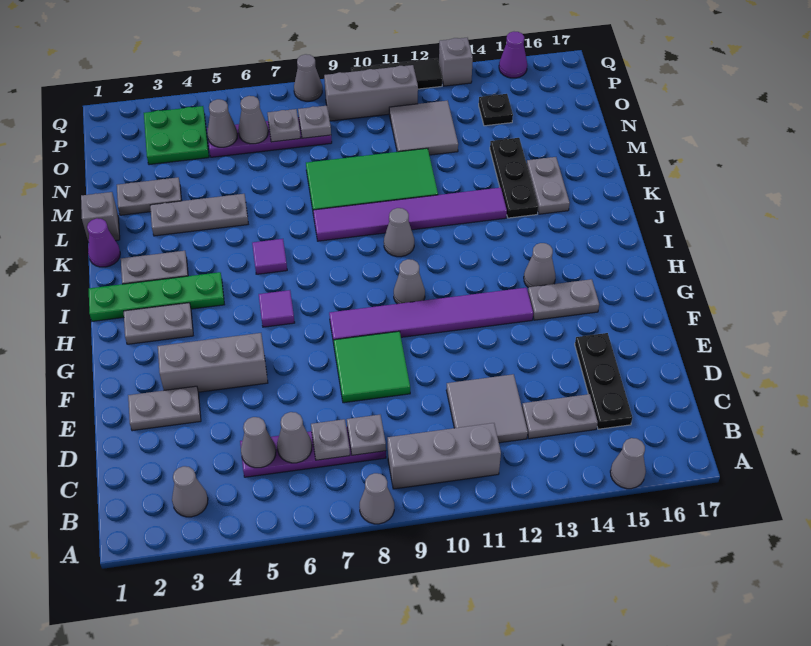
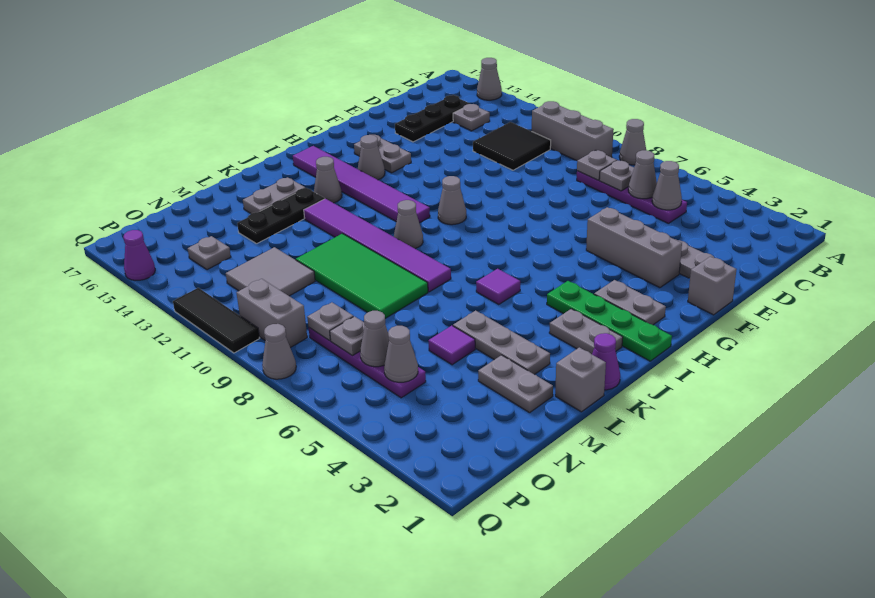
grey cone B3 level 1 -> grey cone J14 level 1
grey tile C11:D12 level 1 -> black tile C11:D12 level 1
grey plate C13:C14 level 1 -> grey plate C14 level 1
green tile E8:F9 level 1 -> none
purple tile G8:G13 level 1 -> purple tile I11:I16 level 1
purple tile H6 level 1 -> purple tile M5 level 1
green plate O3:P4 level 1 -> none
black plate O14 level 1 -> grey plate O14 level 1
grey brick P9:P11 level 1 -> grey brick P9:P10 level 1
grey brick Q13 level 1 -> grey brick F1 level 1

